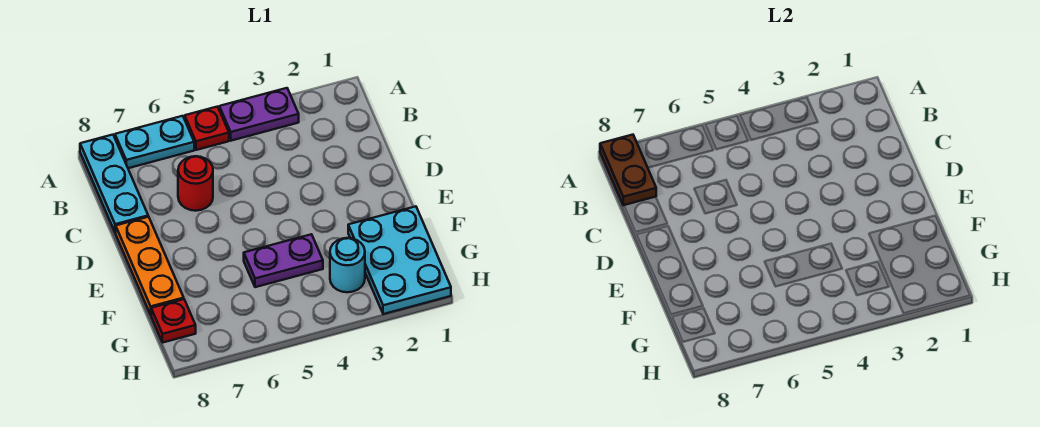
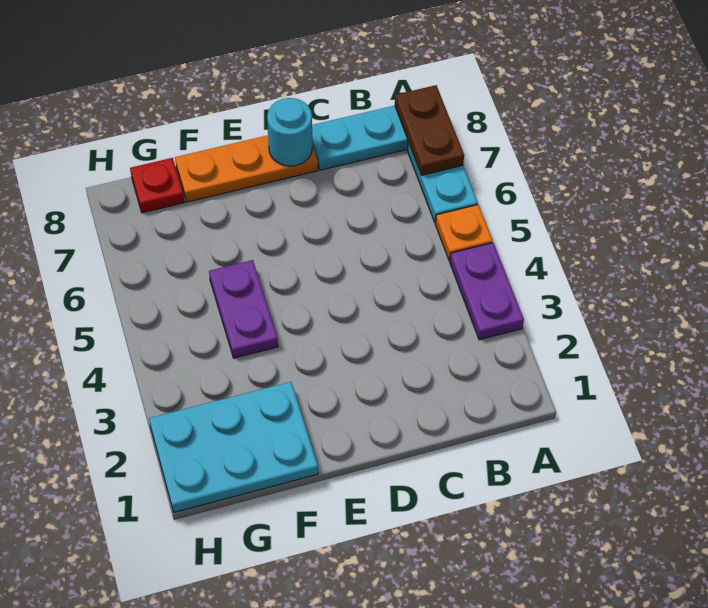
red plate A5 level 1 -> orange plate A5 level 1
brown plate A8:B8 level 2 -> brown plate A7:A8 level 2
red round brick C6 level 1 -> none
cyan round brick G3 level 1 -> cyan round brick D8 level 2

